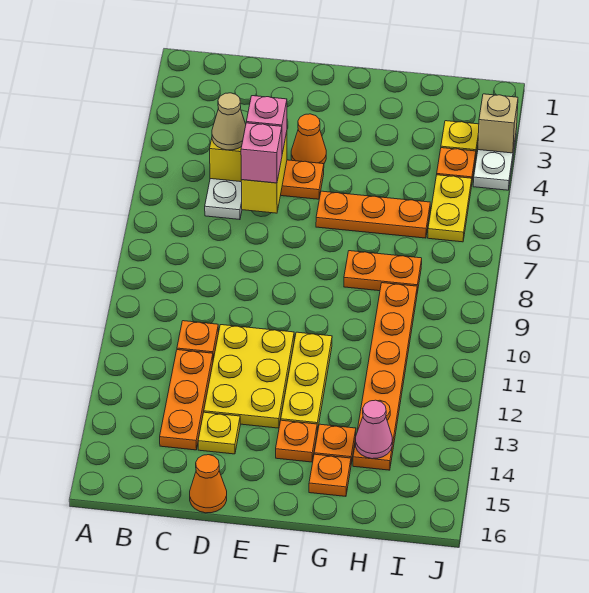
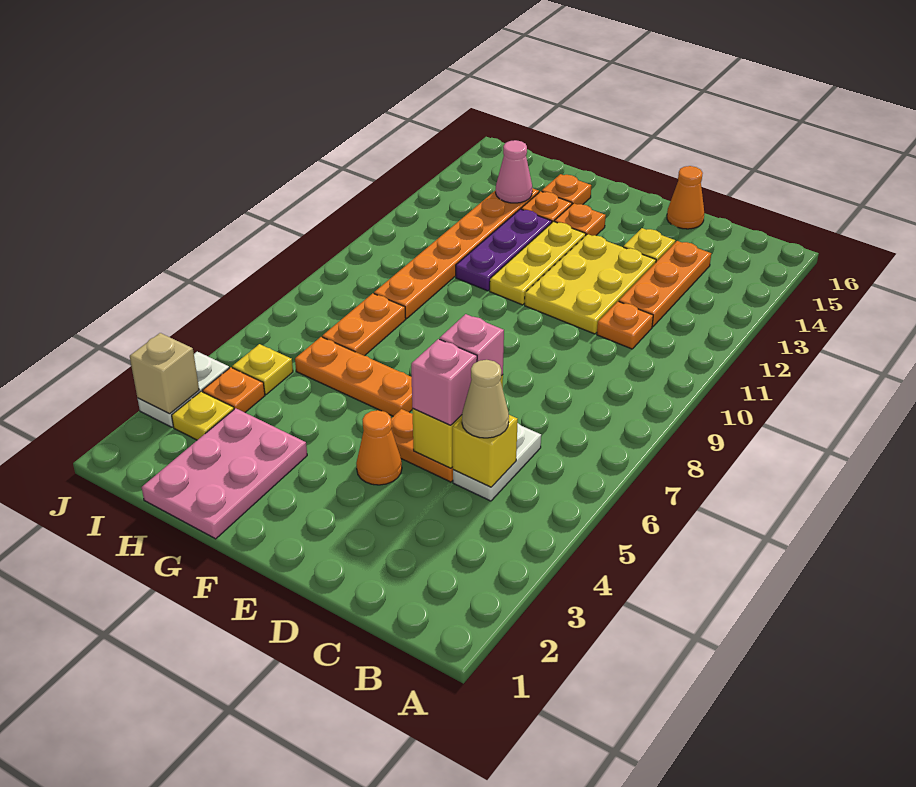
none -> pink plate G1:H3 level 1
orange plate G8:H8 level 1 -> orange plate H7:H8 level 1
none -> purple plate G11:G13 level 1
yellow plate I5:I6 level 1 -> yellow plate I5 level 1

